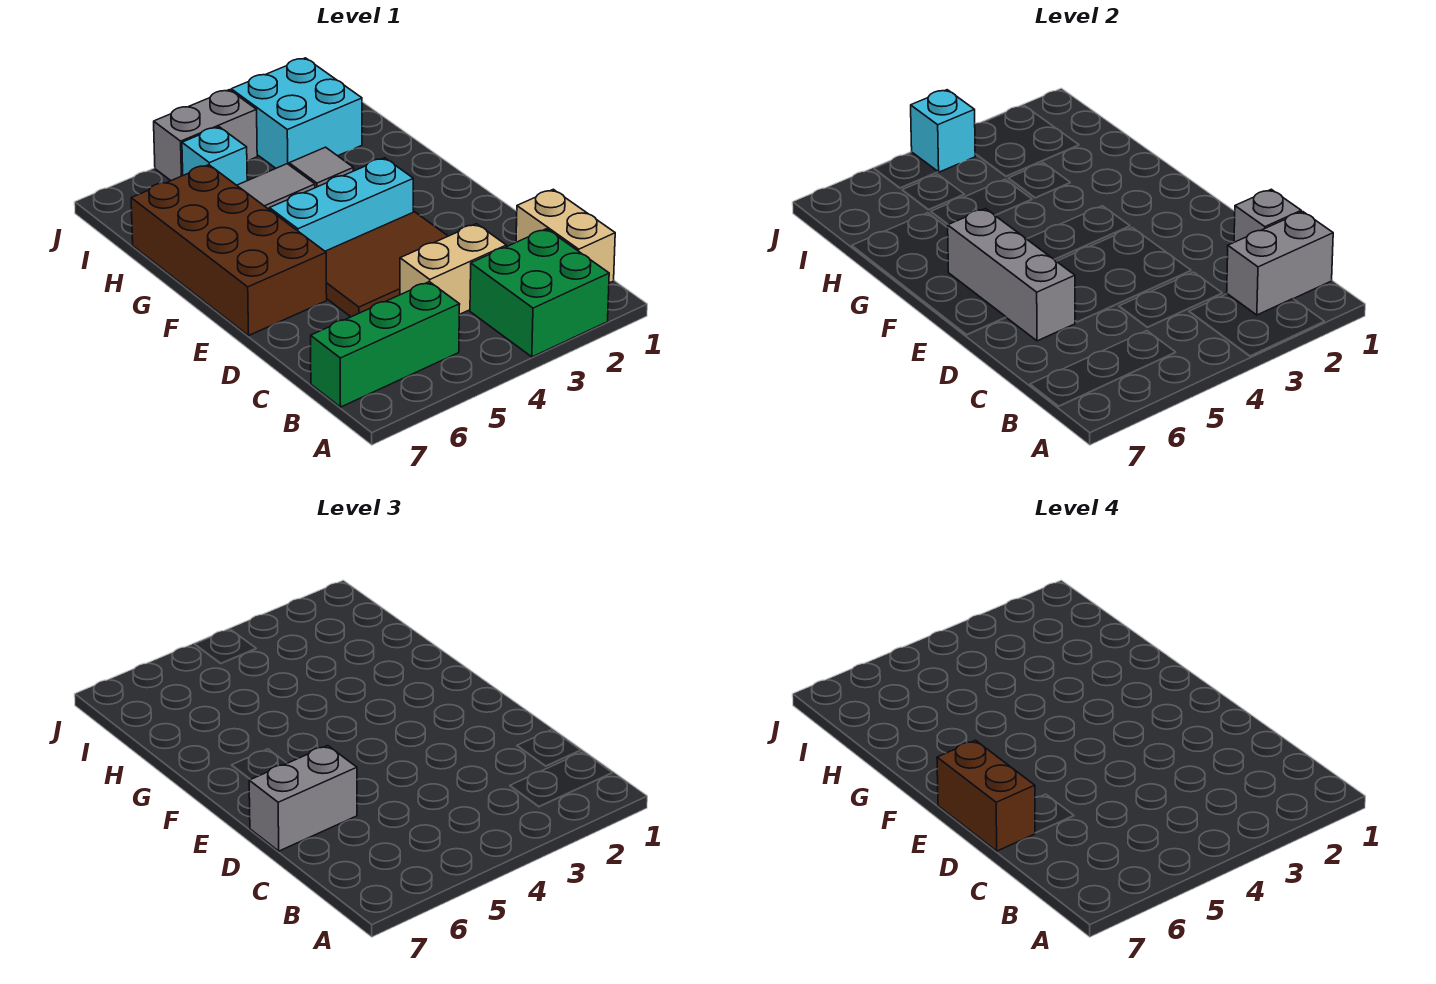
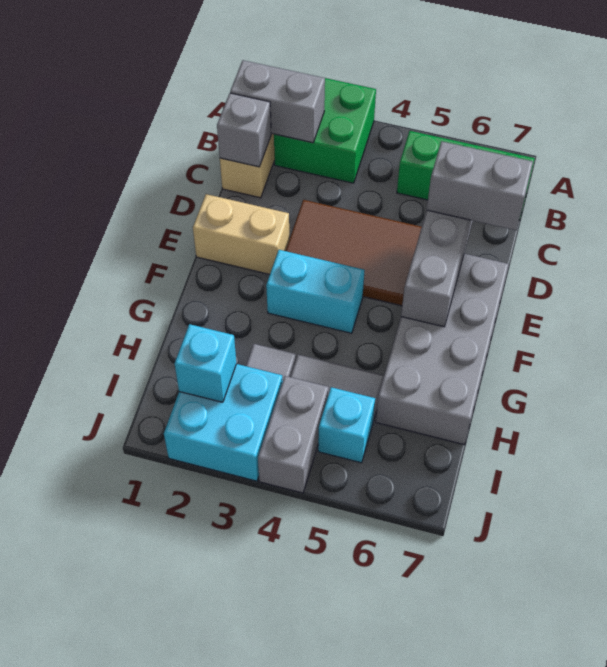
tan brick C3:C4 level 1 -> tan brick E1:E2 level 1
brown brick D7:E7 level 4 -> none
brown brick E6:H7 level 1 -> grey brick E6:H7 level 1
cyan brick F3:F5 level 1 -> cyan brick F3:F4 level 1
grey brick J4:J5 level 1 -> grey brick I4:J4 level 1
cyan brick J4 level 2 -> cyan brick I2 level 2

